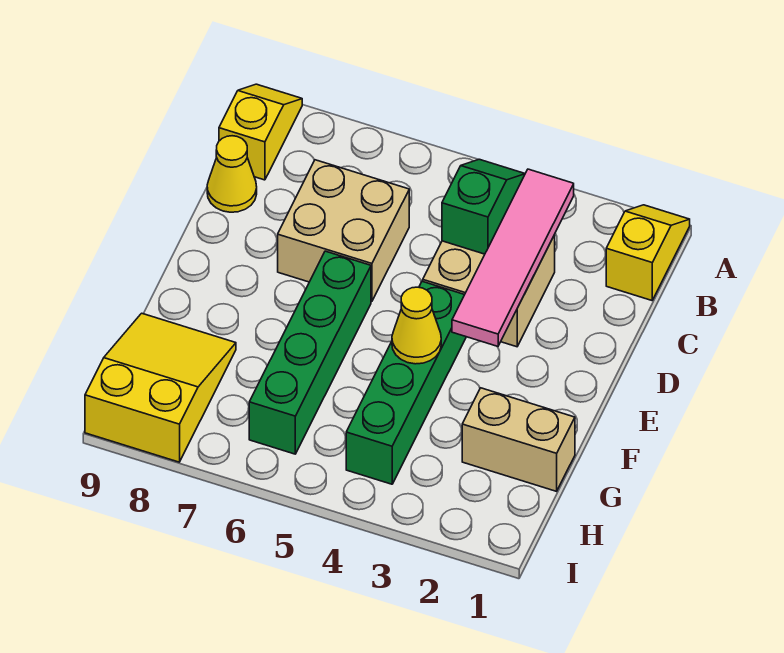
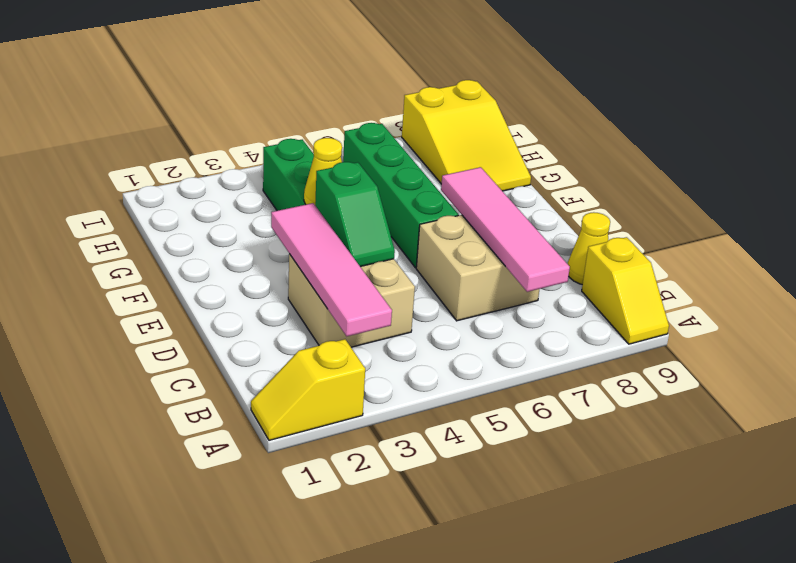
yellow slope A1:B1 level 1 top B -> yellow slope A1:A2 level 1 top 2
green slope B4:C4 level 2 top C -> green slope D4:E4 level 2 top E
none -> pink tile B7:E7 level 2
tan brick G1:G2 level 1 -> none

